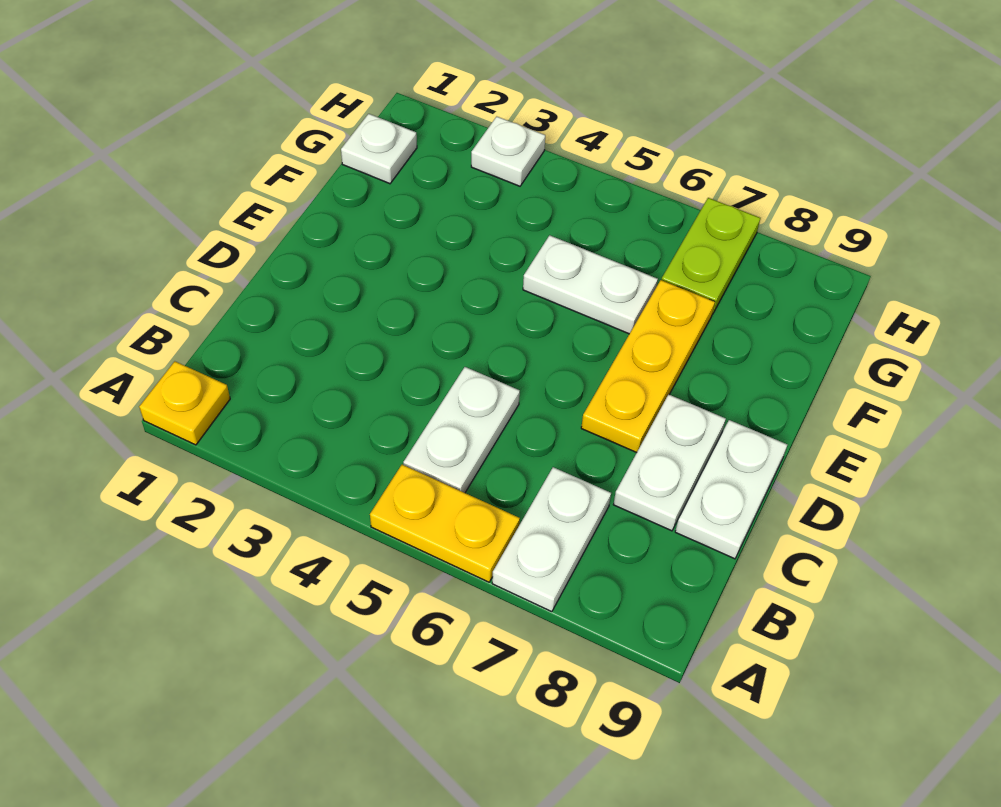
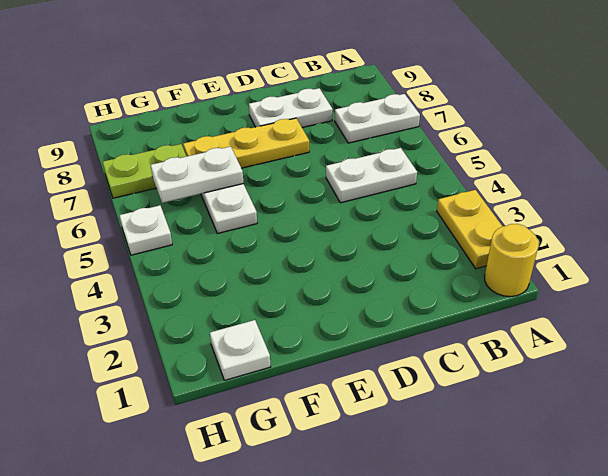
yellow plate A1 level 1 -> yellow round brick A1 level 1
yellow plate A5:A6 level 1 -> yellow plate A2:A3 level 1
white plate C9:D9 level 1 -> white plate F6:G6 level 2
white plate H3 level 1 -> white plate H5 level 1

